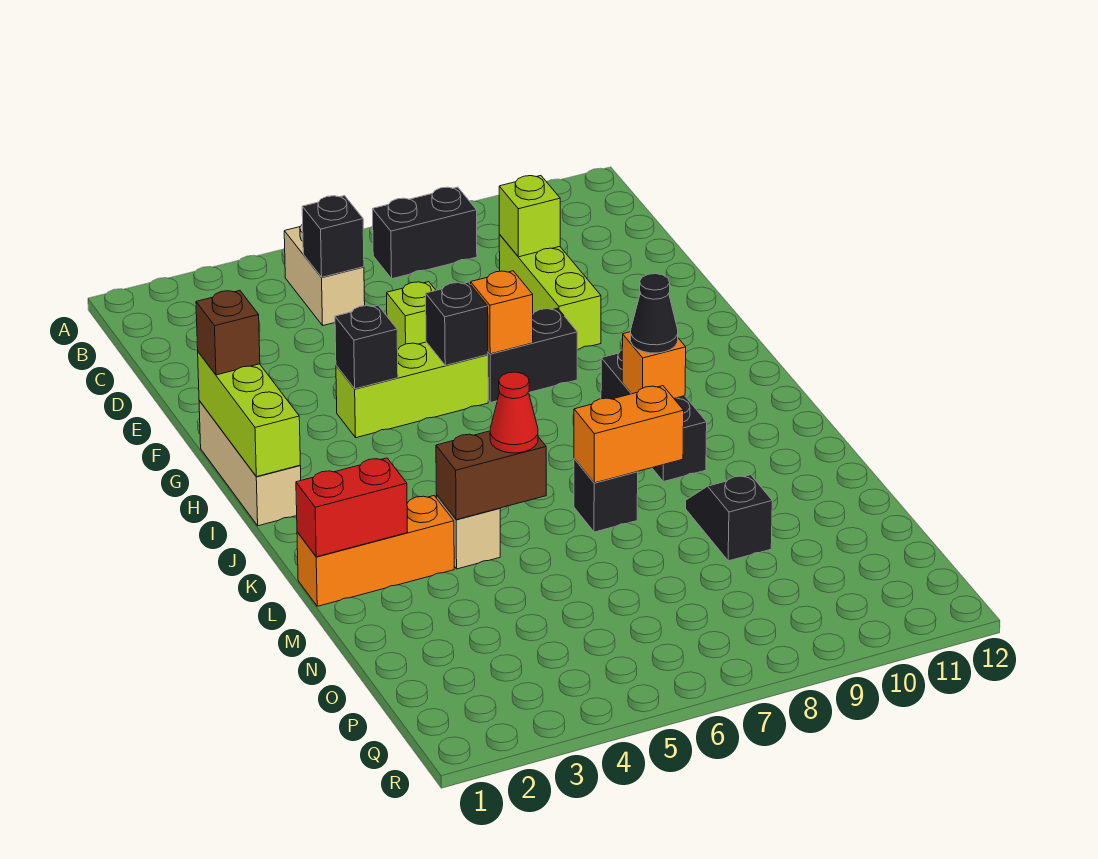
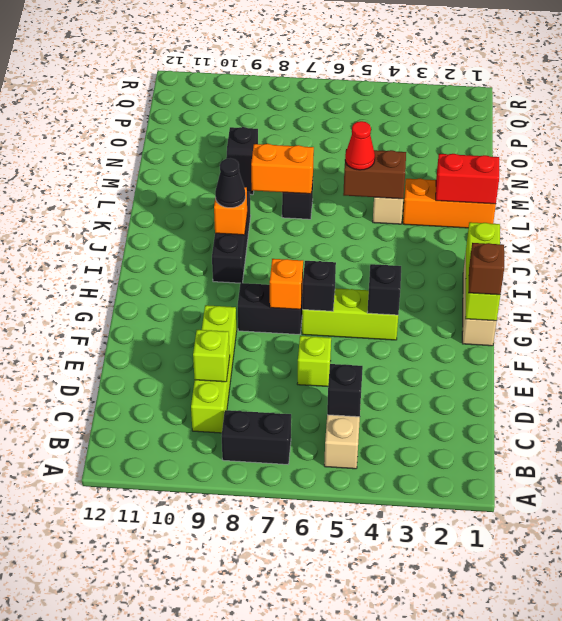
lime brick D9:F9 level 1 -> lime brick C9:F9 level 1

